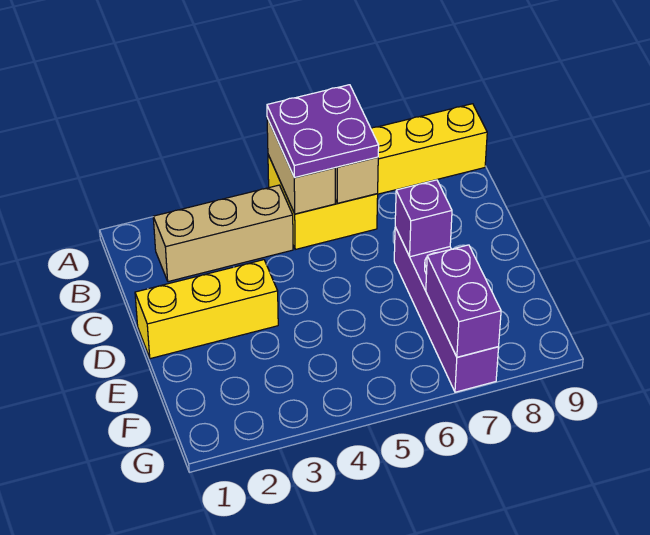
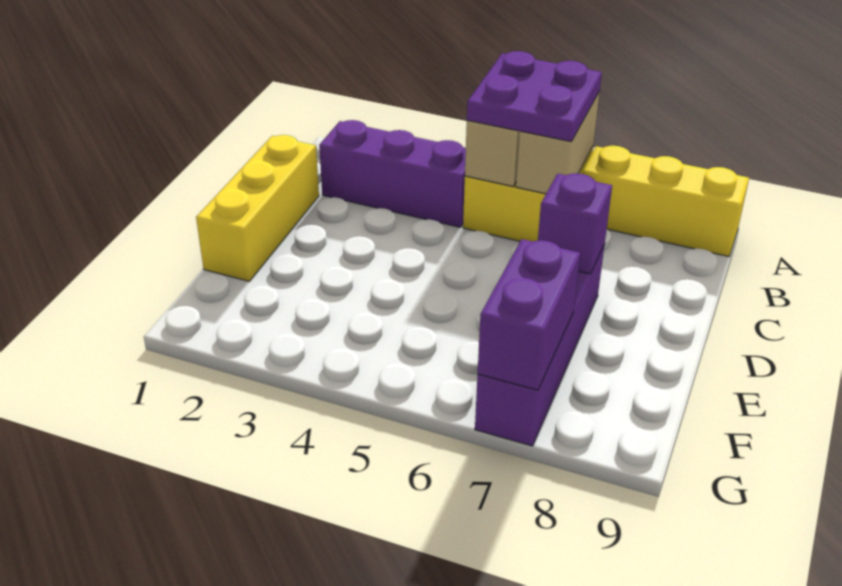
tan brick B2:B4 level 1 -> purple brick B2:B4 level 1
yellow brick D1:D3 level 1 -> yellow brick C1:E1 level 1

